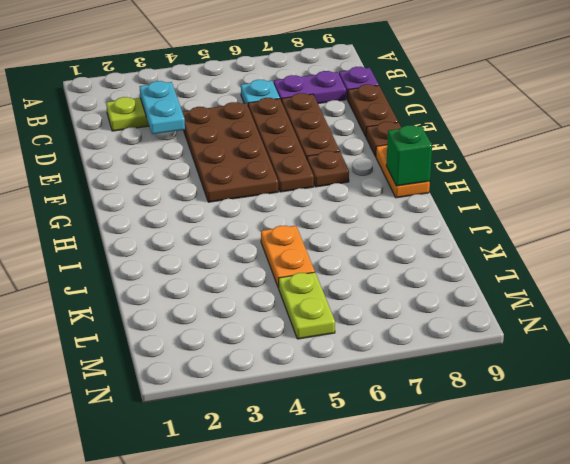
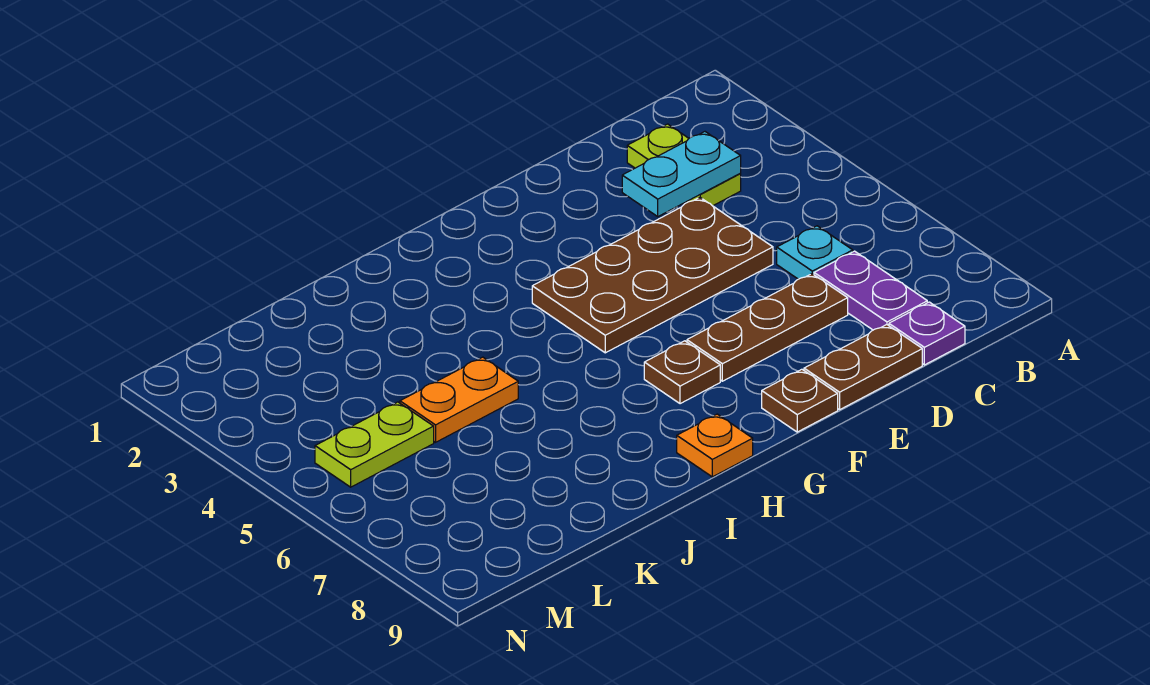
brown plate D6:G6 level 1 -> none
orange plate G9:H9 level 1 -> orange plate H9 level 1
green brick H9 level 2 -> none

